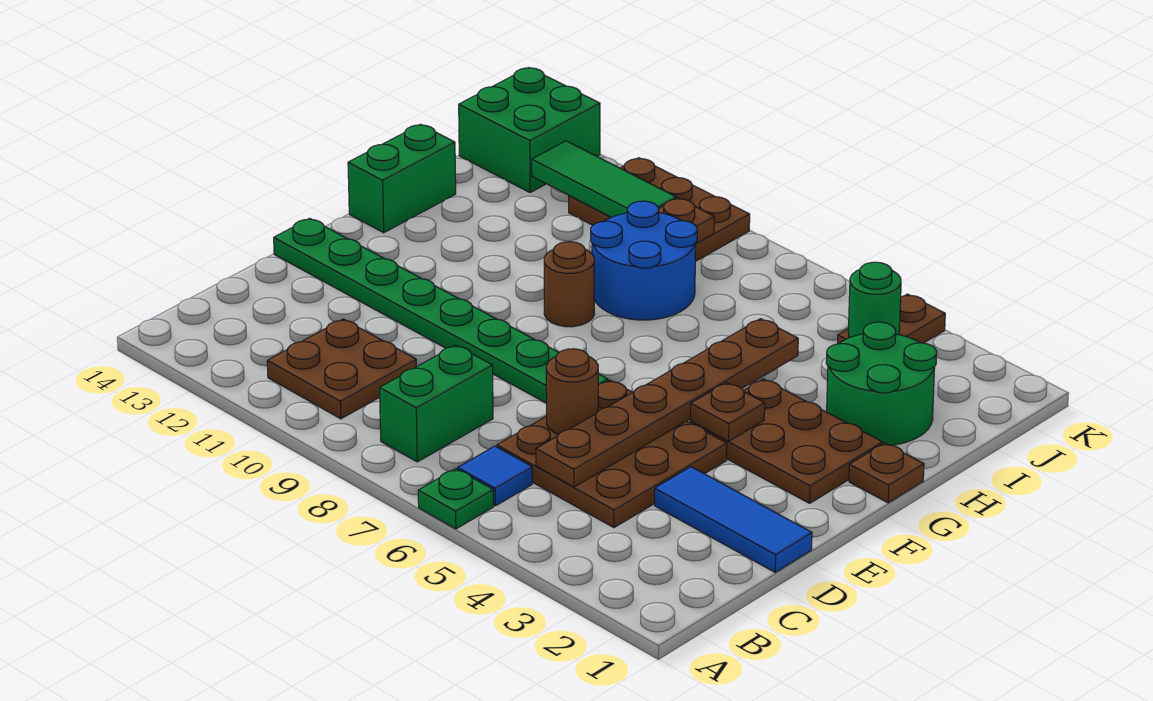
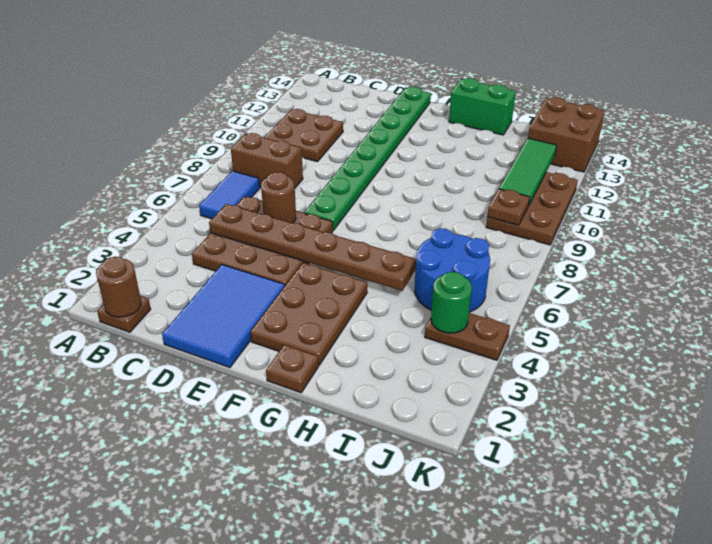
green plate A6 level 1 -> none
blue tile B6 level 1 -> blue tile B6:B7 level 1
green brick B8:C8 level 1 -> brown brick B8:C8 level 1
blue tile D1:D3 level 1 -> blue tile D1:E3 level 1
brown plate F4 level 2 -> brown plate B1 level 1
brown round brick G9 level 1 -> brown round brick B1 level 2
green round brick H2:I3 level 1 -> none
blue round brick H8:I9 level 1 -> blue round brick I5:J6 level 1
green brick J13:K14 level 1 -> brown brick J13:K14 level 1

